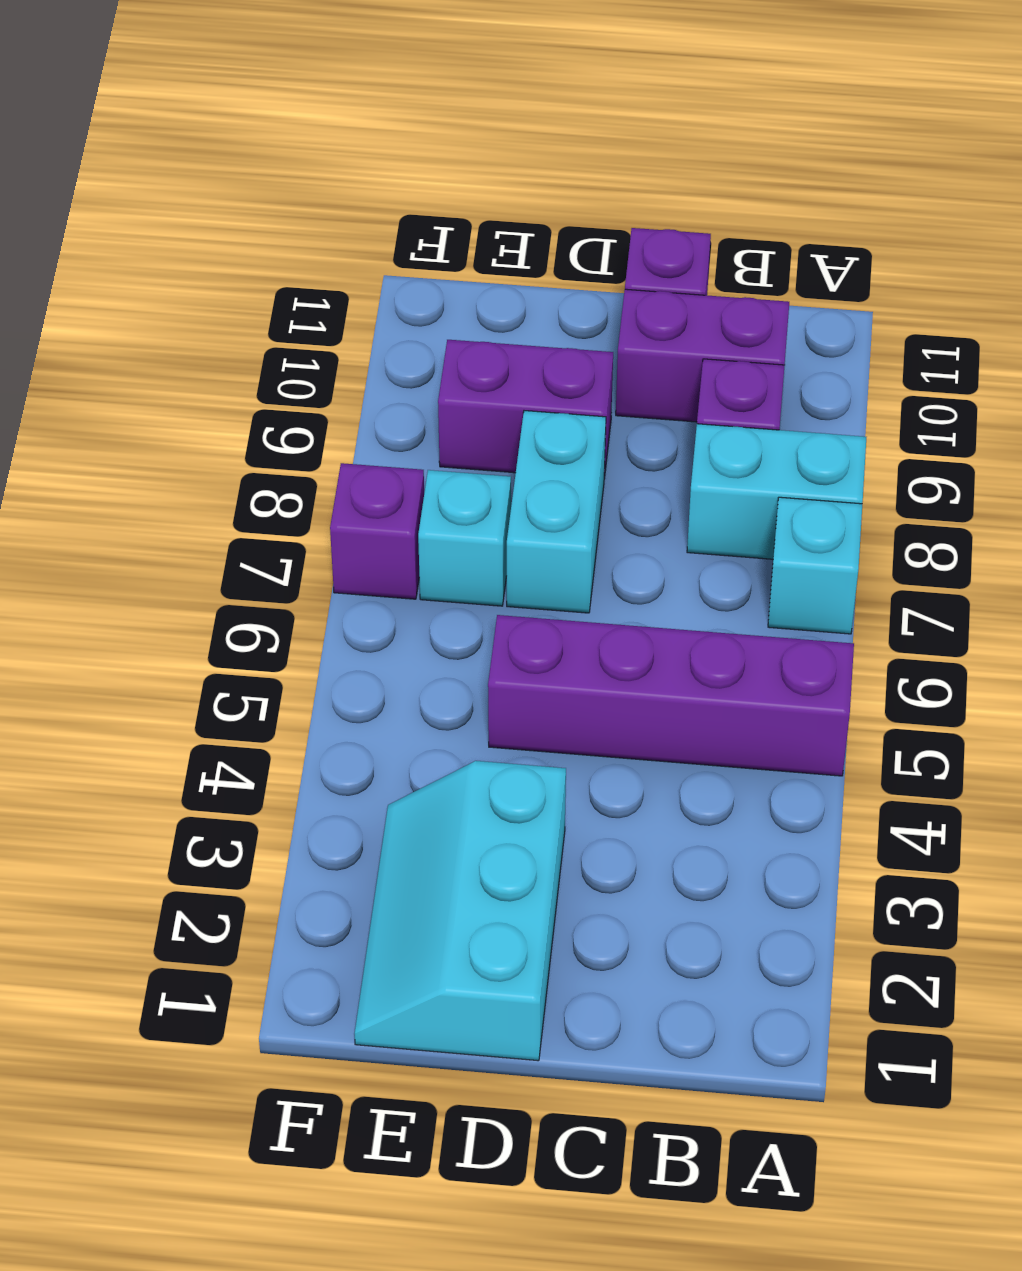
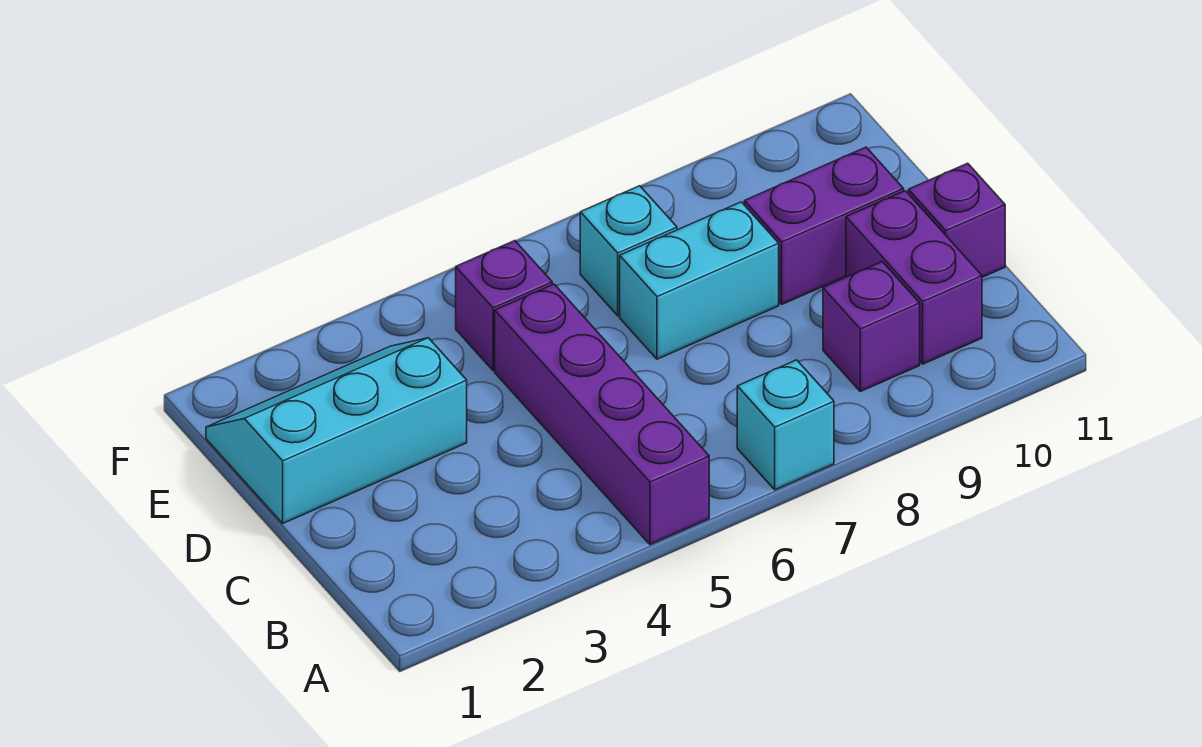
cyan brick A8:B8 level 1 -> none
purple brick D9:E9 level 1 -> purple brick D9:D10 level 1
purple brick F7 level 1 -> purple brick E5 level 1

